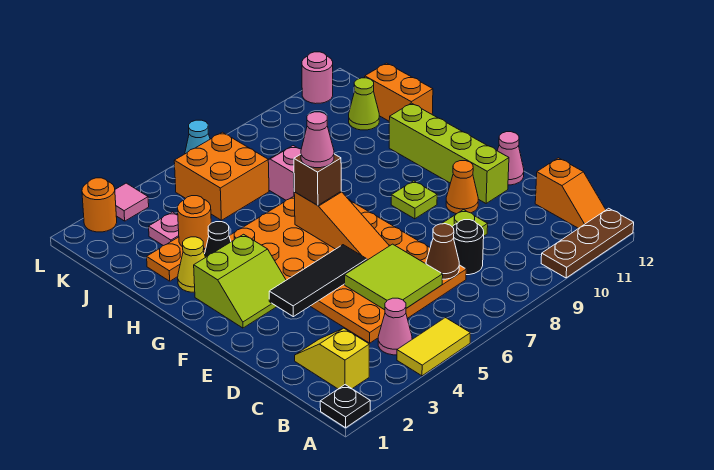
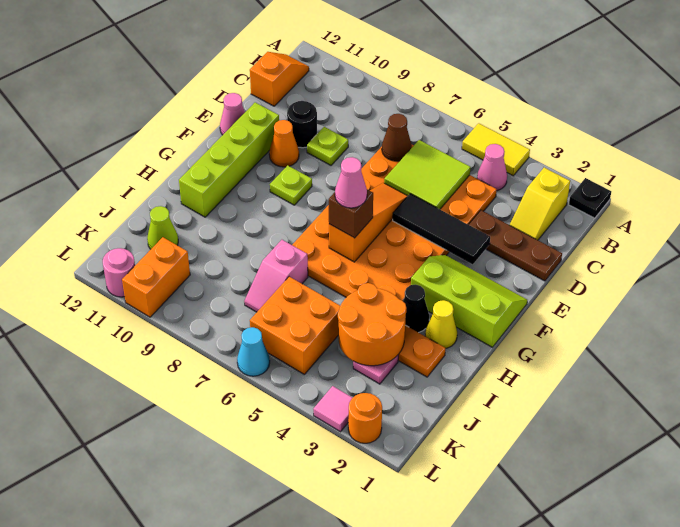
brown plate A10:A12 level 1 -> brown plate D1:D3 level 1
black round brick C8 level 1 -> black round brick D10 level 1
lime slope F2:G3 level 1 top G -> lime slope F1:G3 level 1 top G
orange round brick I3 level 2 -> orange round brick I3:J4 level 2
orange brick I12:J12 level 1 -> orange brick K10:L10 level 1

